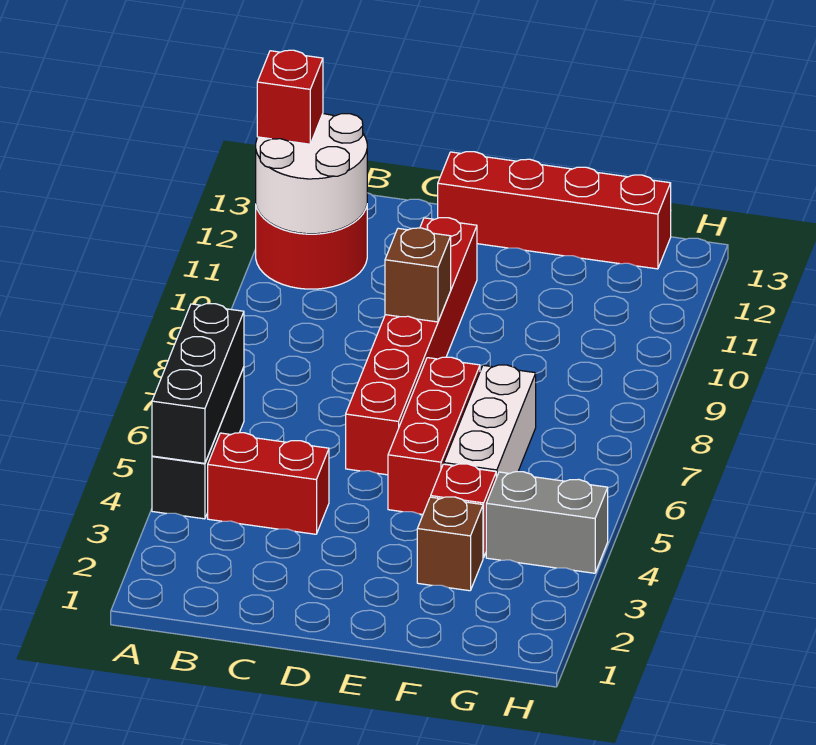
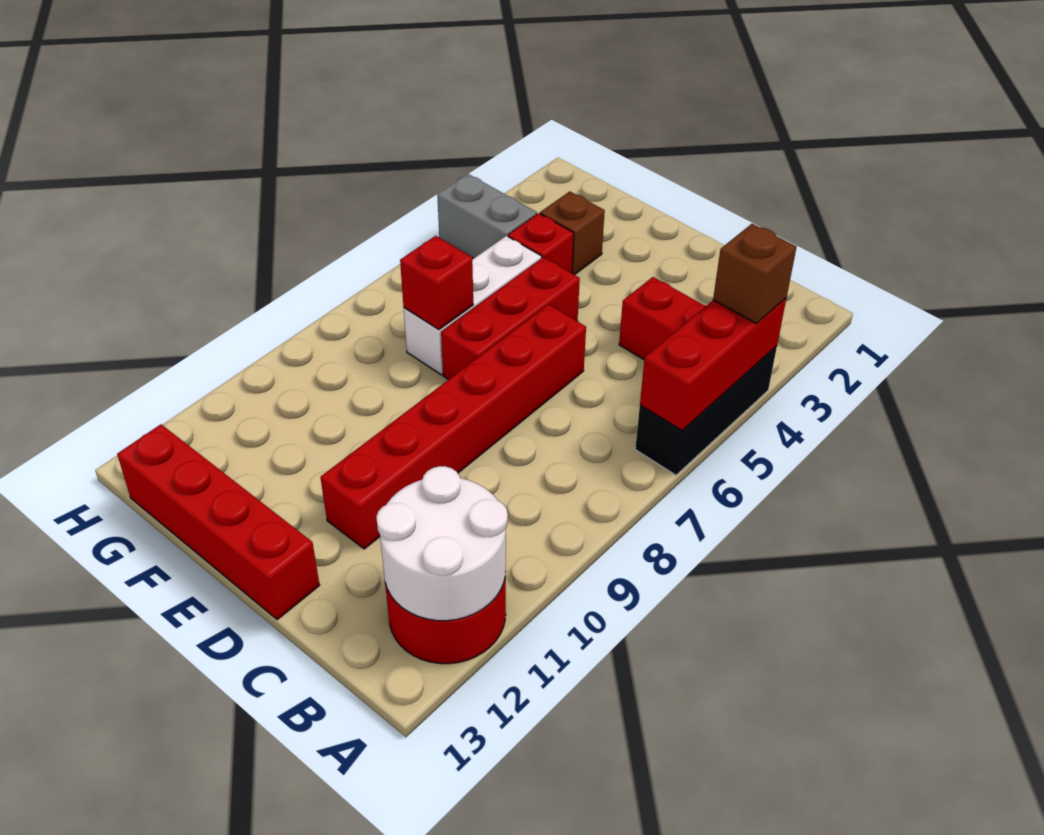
black brick A4:A6 level 2 -> red brick A4:A6 level 2
red brick A12 level 3 -> red brick F7 level 2
brown brick D9 level 2 -> brown brick A4 level 3

